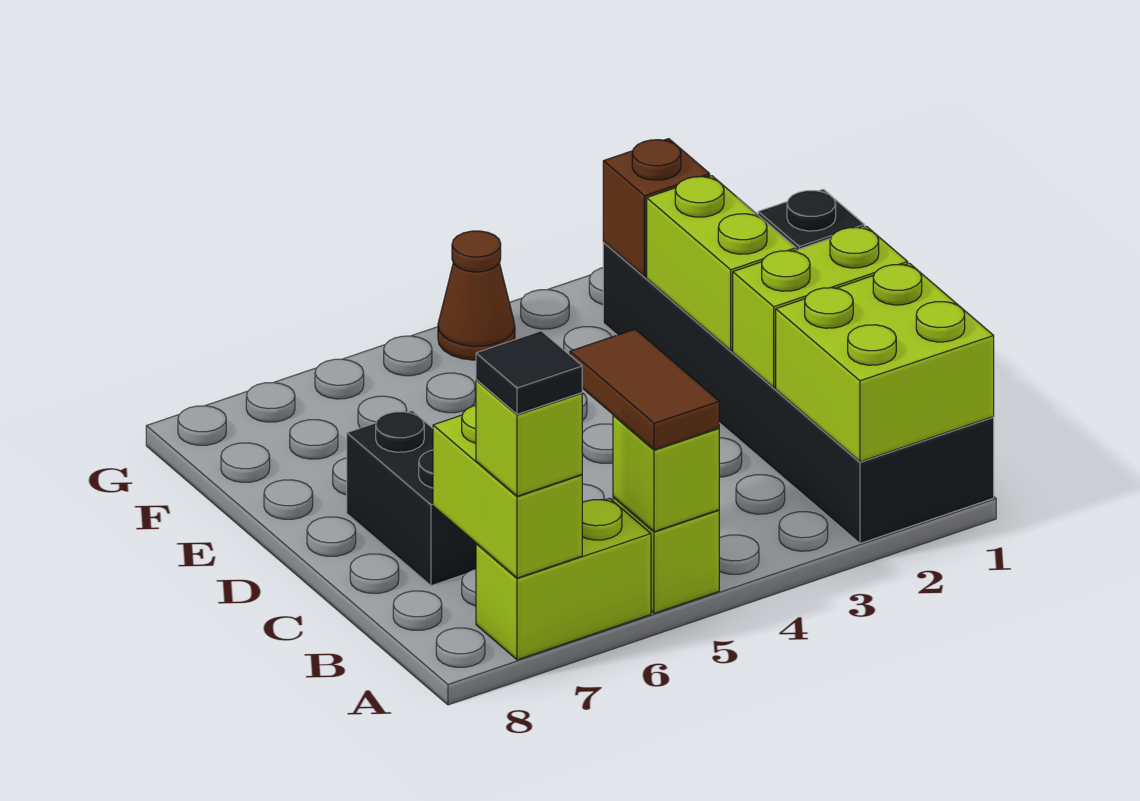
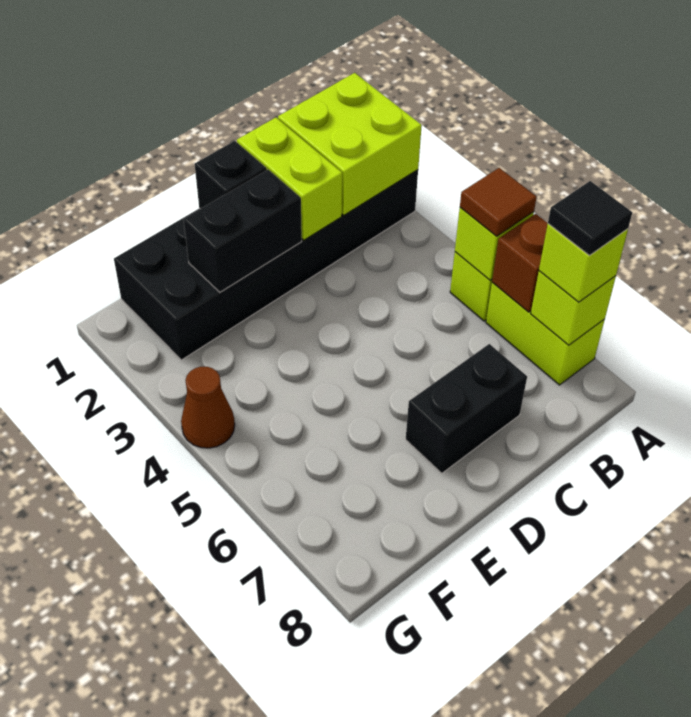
brown tile A5:B5 level 3 -> brown tile A5 level 3
lime brick A7:B7 level 2 -> lime brick A7 level 2
lime brick D2:E2 level 2 -> black brick D2:E2 level 2
brown brick F2 level 2 -> brown brick A6 level 2

